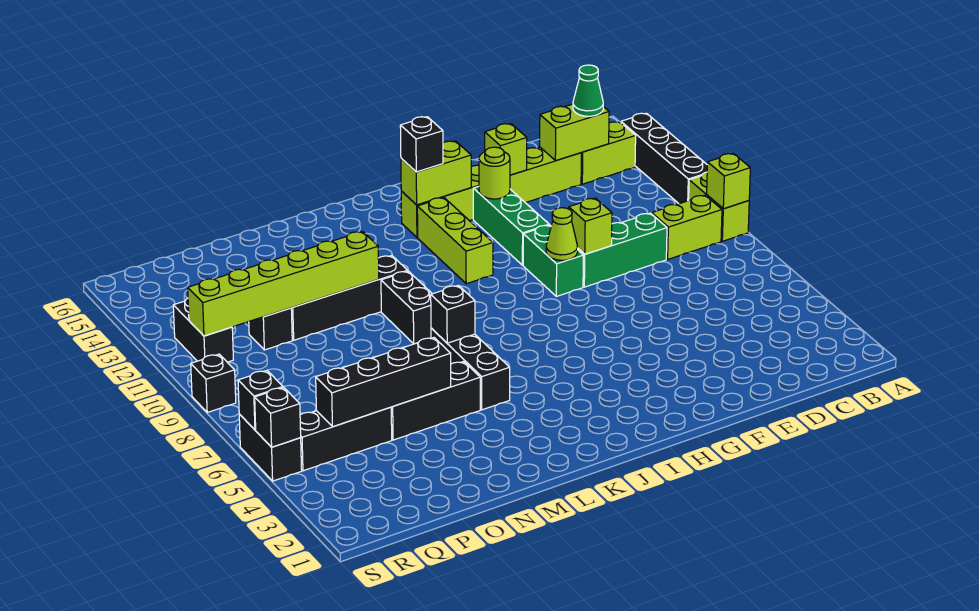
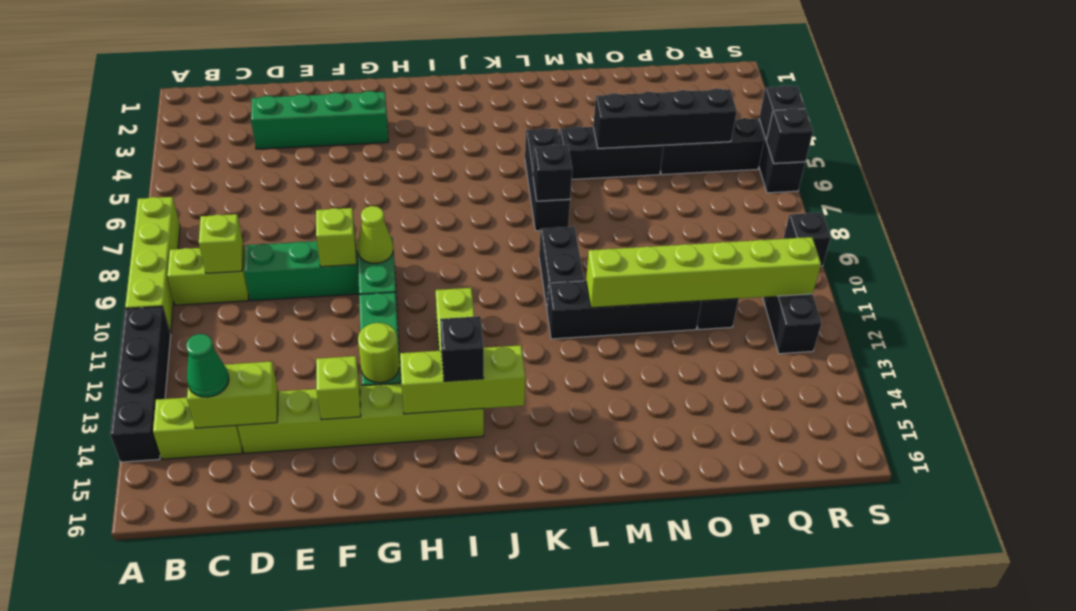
lime brick A9:A10 level 1 -> lime brick A7:A10 level 1
lime brick A9 level 2 -> lime brick C9 level 2
none -> green brick D3:G3 level 1
lime brick H14:I14 level 2 -> lime brick H14:J14 level 2

